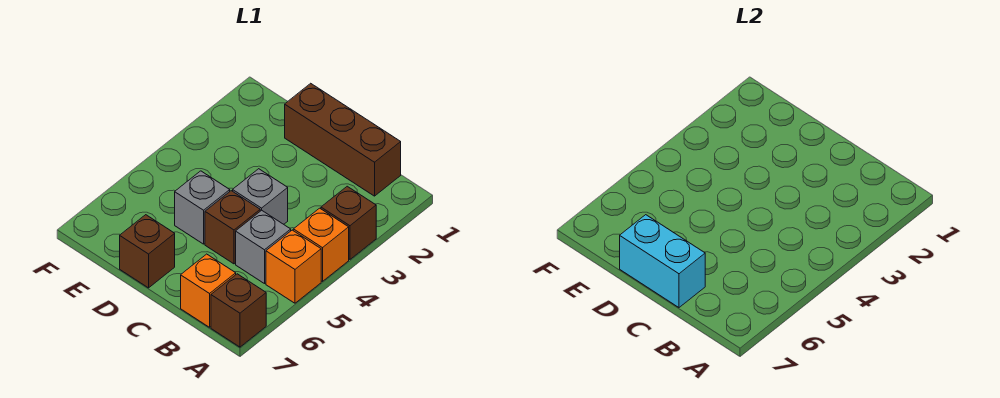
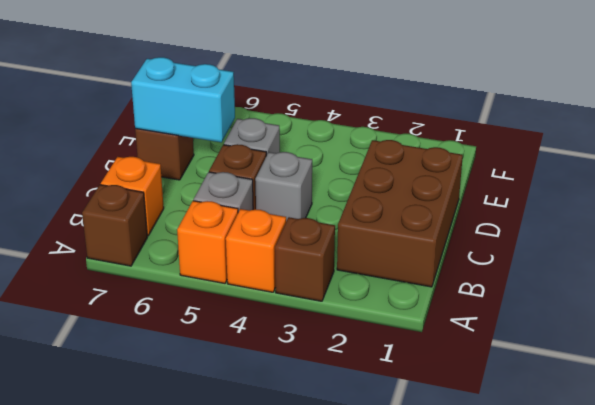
brown brick B1:D1 level 1 -> brown brick B1:D2 level 1
cyan brick C7:D7 level 2 -> cyan brick D6:D7 level 2

